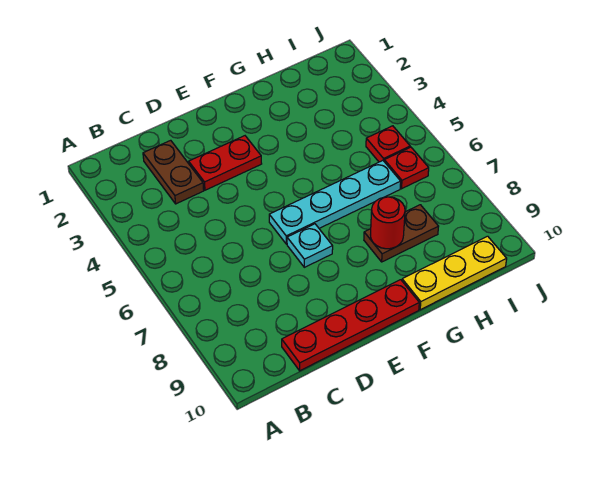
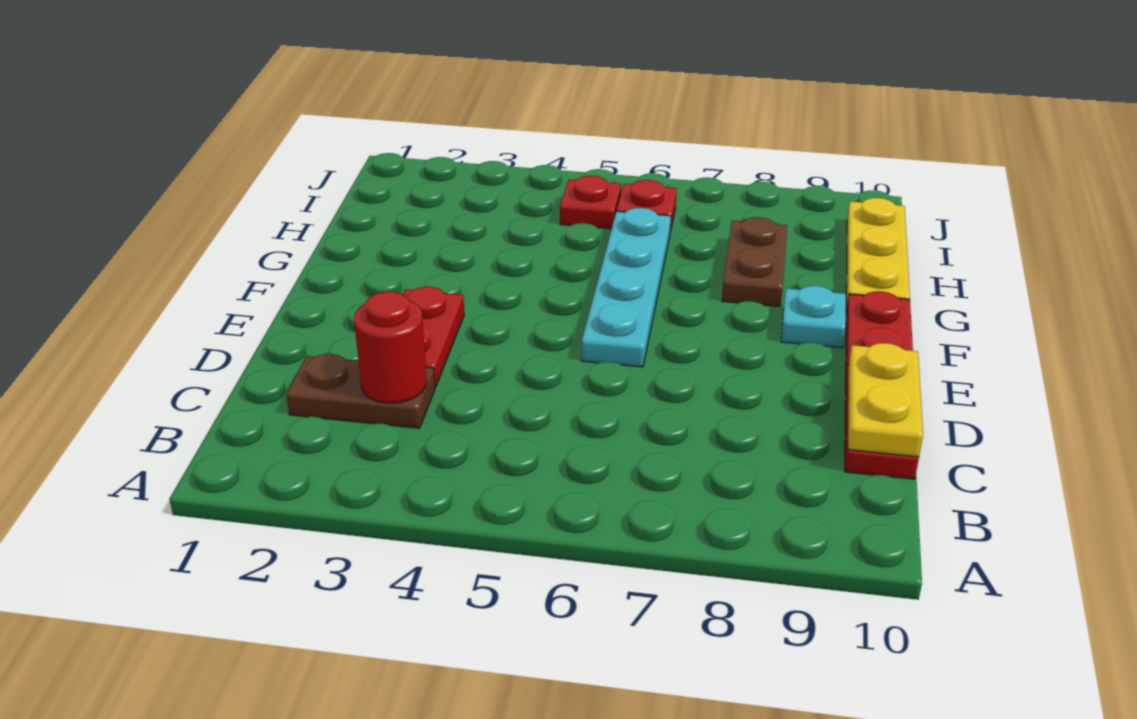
none -> yellow plate C10:D10 level 2
cyan plate E7 level 1 -> cyan plate F9 level 1
red round brick G8 level 2 -> red round brick C3 level 2

